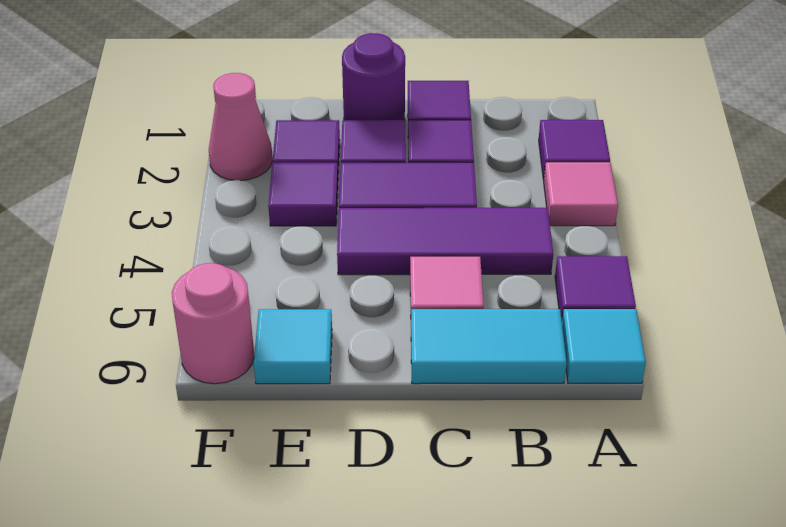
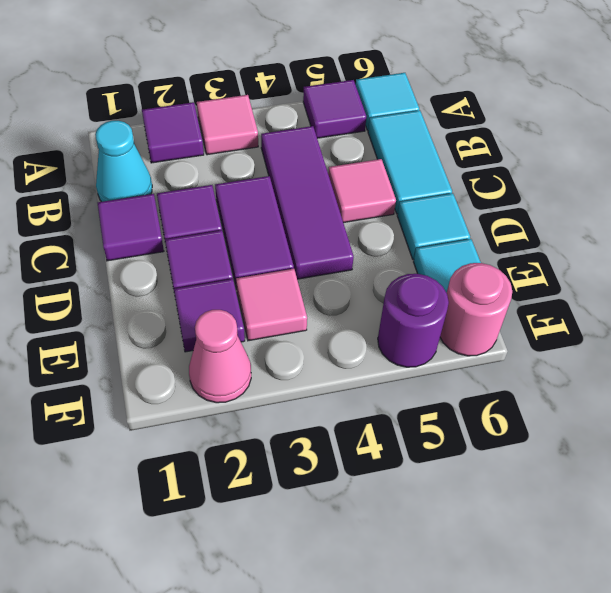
none -> cyan cone B1 level 1
purple round brick D1 level 1 -> purple round brick F5 level 1
none -> cyan tile D6 level 1
purple tile E3 level 1 -> pink tile E3 level 1

